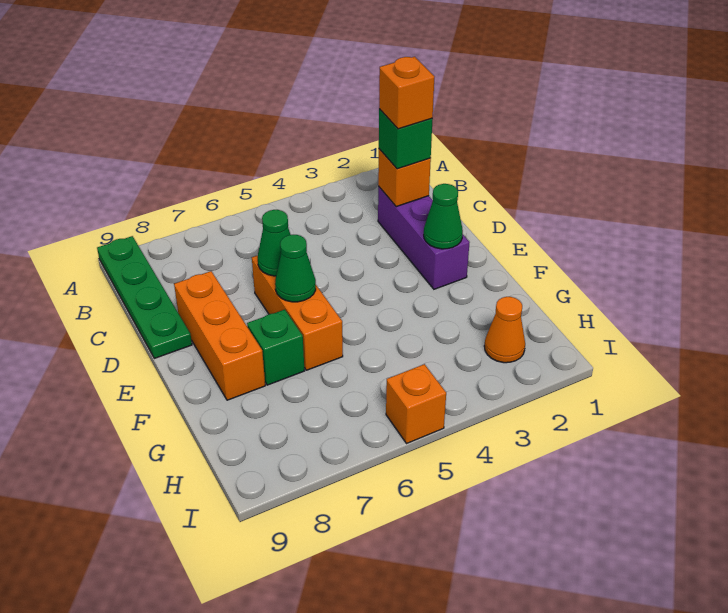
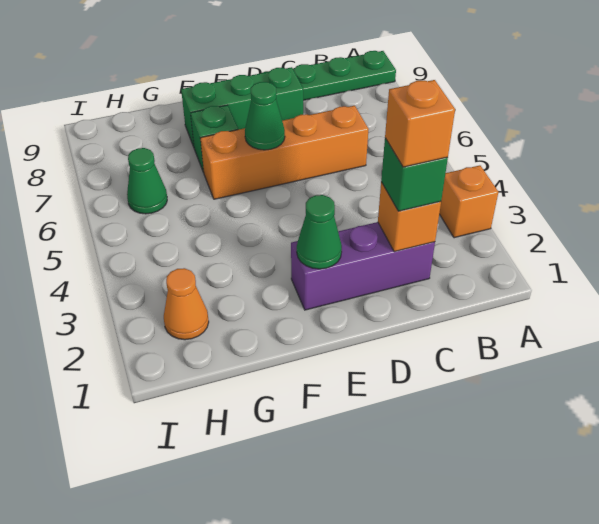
orange brick D6:F6 level 1 -> orange brick C6:F6 level 1
green cone D6 level 2 -> green cone H6 level 1
orange brick D8:F8 level 1 -> green brick D8:F8 level 1
orange brick I5 level 1 -> orange brick A3 level 1

